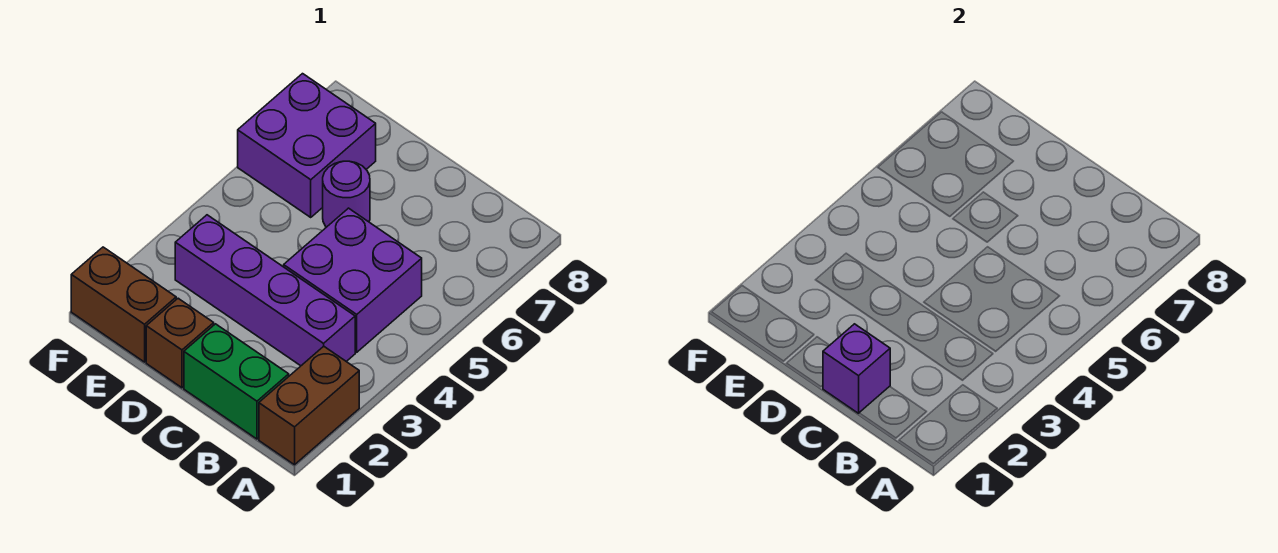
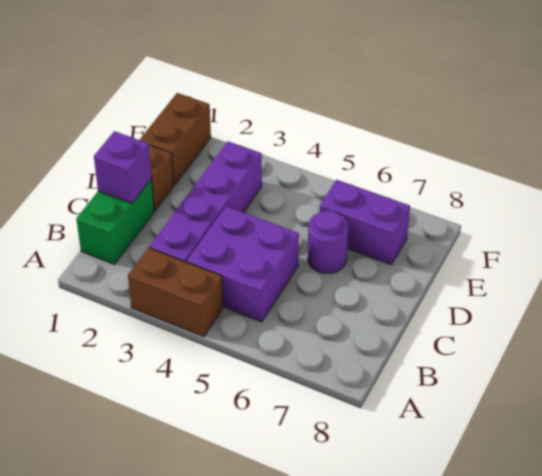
brown brick A1:A2 level 1 -> brown brick A3:A4 level 1
purple brick E6:F7 level 1 -> purple brick E6:E7 level 1

